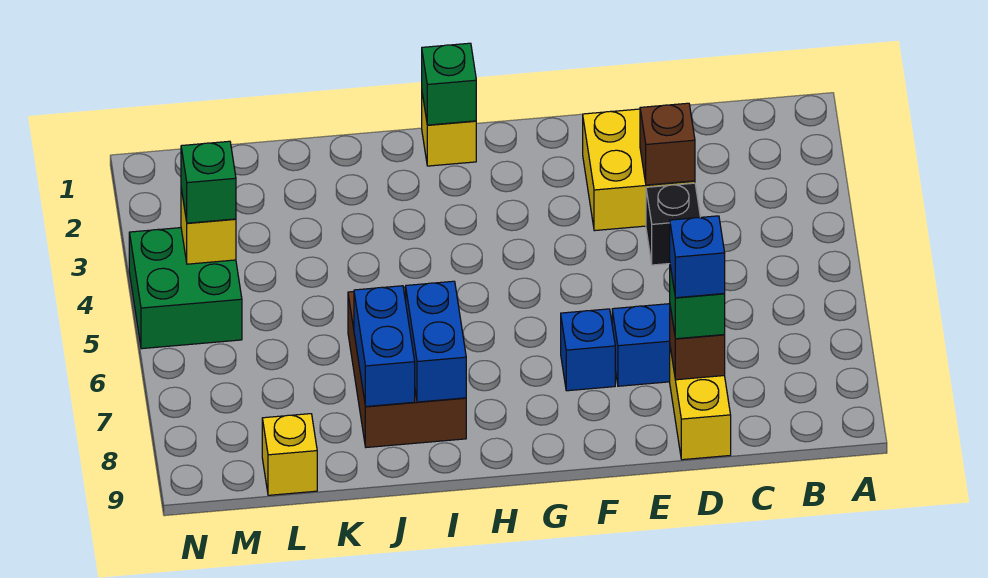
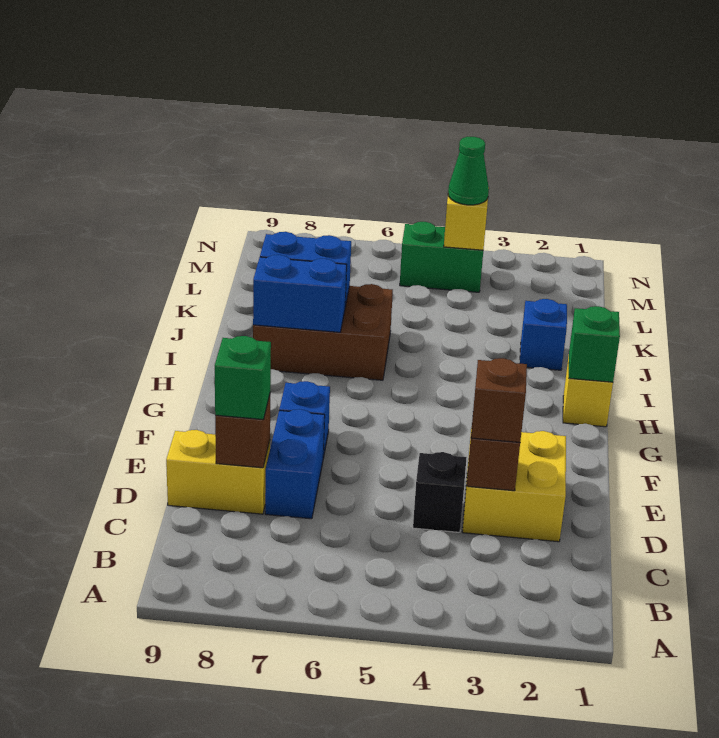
none -> brown brick D3 level 3
blue brick D8 level 4 -> blue brick J2 level 1
yellow brick L9 level 1 -> none
green brick M4:N5 level 1 -> green brick M4:M5 level 1
green brick M4 level 3 -> green cone M4 level 3

